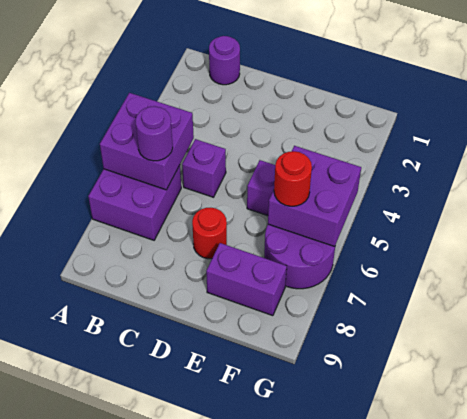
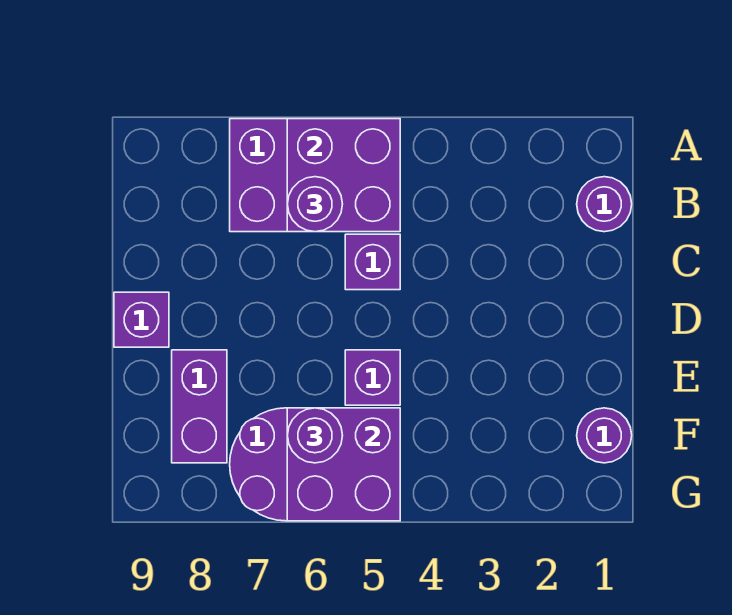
red round brick D7 level 1 -> none
none -> purple brick D9 level 1
none -> purple round brick F1 level 1
red round brick F6 level 3 -> purple round brick F6 level 3

